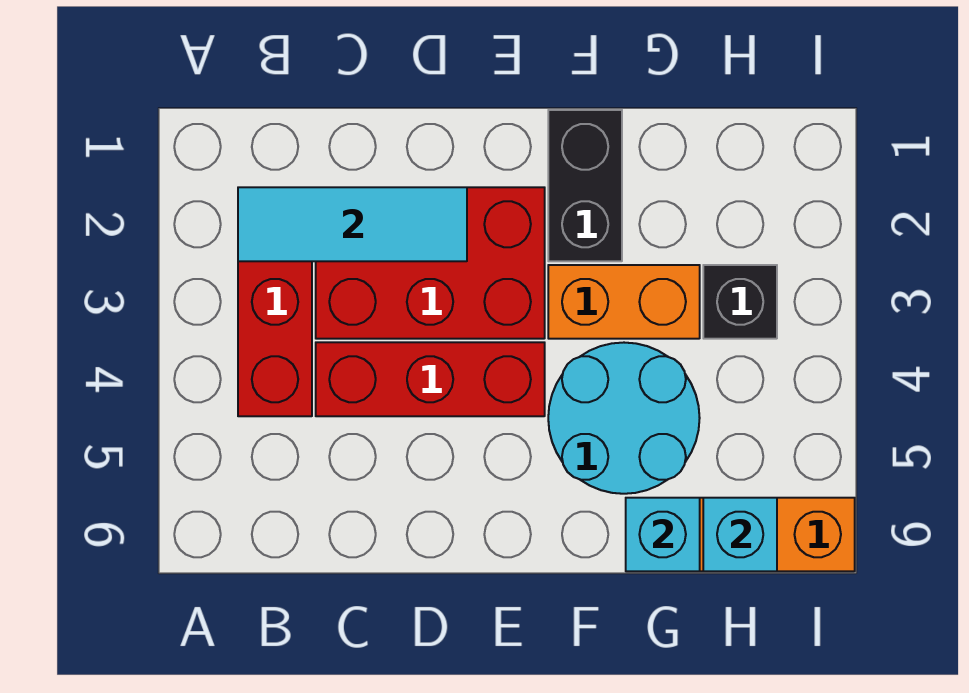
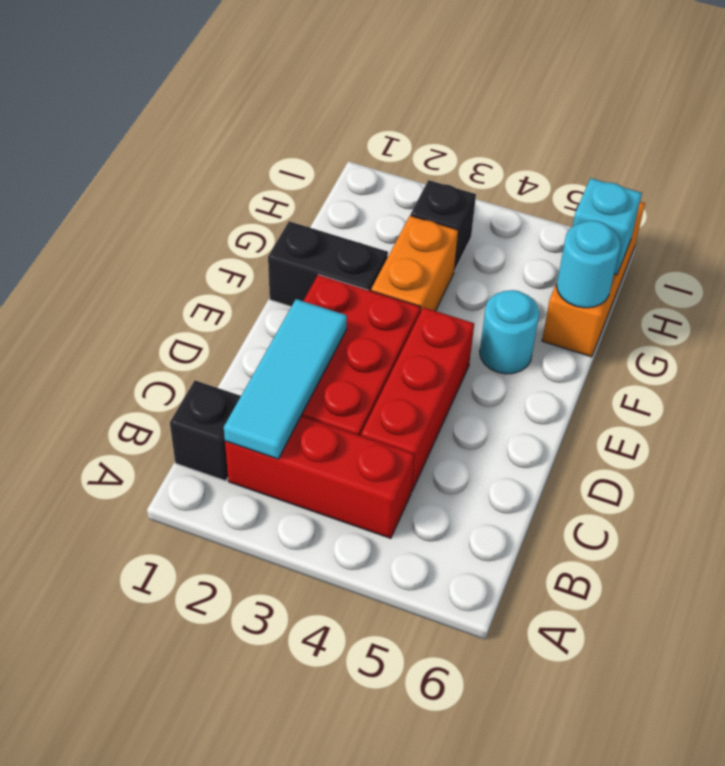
none -> black brick B1 level 1
cyan round brick F4:G5 level 1 -> cyan round brick F5 level 1
cyan brick G6 level 2 -> cyan round brick G6 level 2

